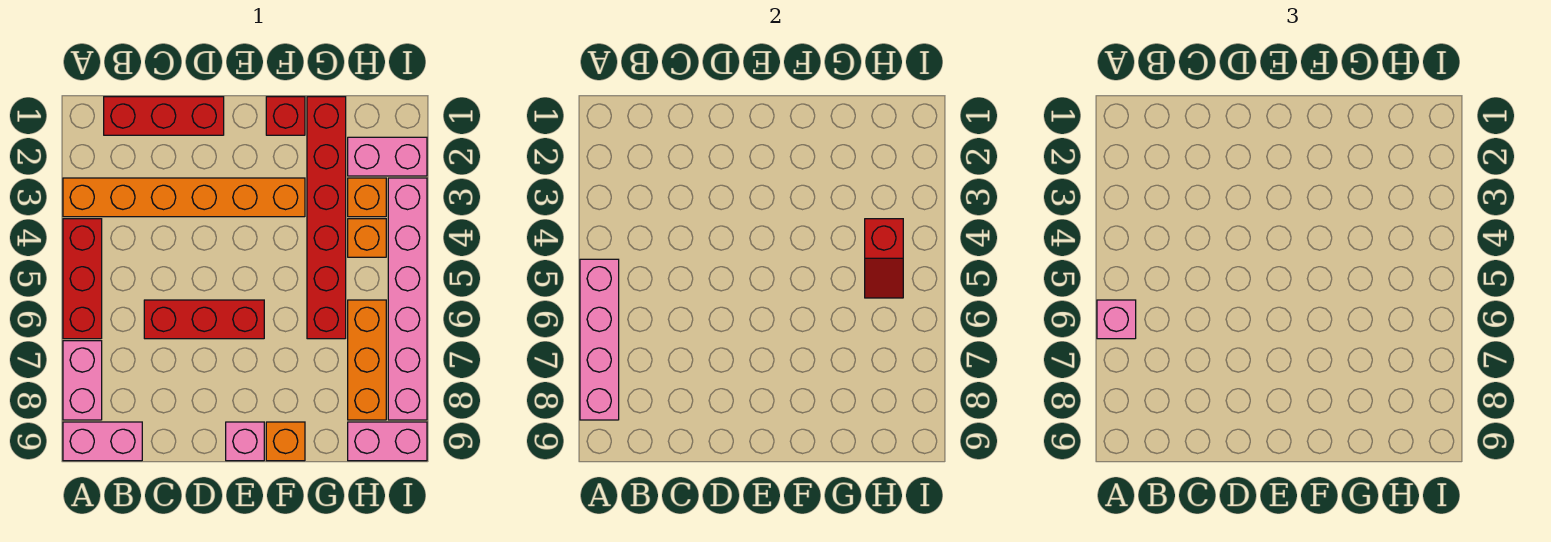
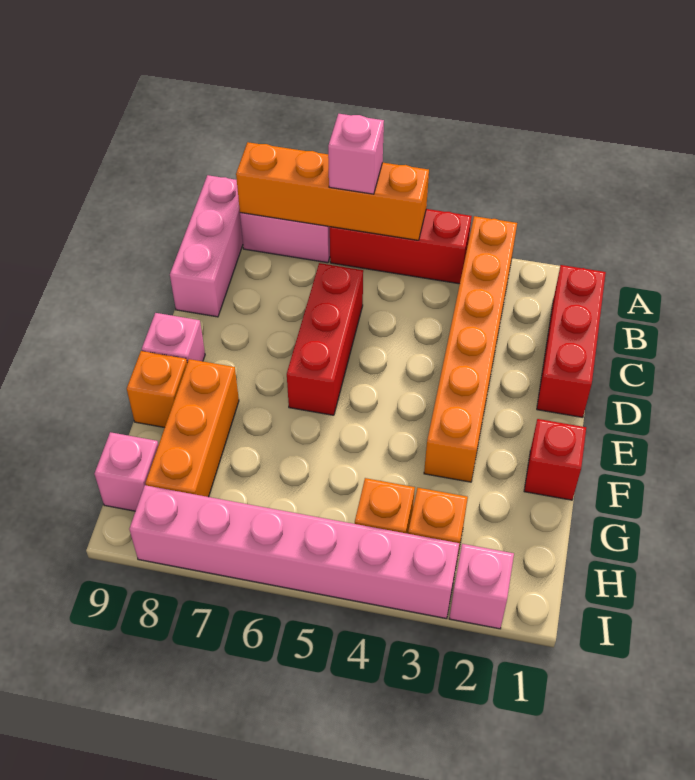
pink brick A5:A8 level 2 -> orange brick A5:A8 level 2
pink brick A9:B9 level 1 -> pink brick A9:C9 level 1
red brick G1:G6 level 1 -> none
pink brick H2:I2 level 1 -> pink brick I2 level 1
red slope H4:H5 level 2 top 4 -> none
orange brick H6:H8 level 1 -> orange brick F8:H8 level 1
pink brick H9:I9 level 1 -> pink brick H9 level 1

